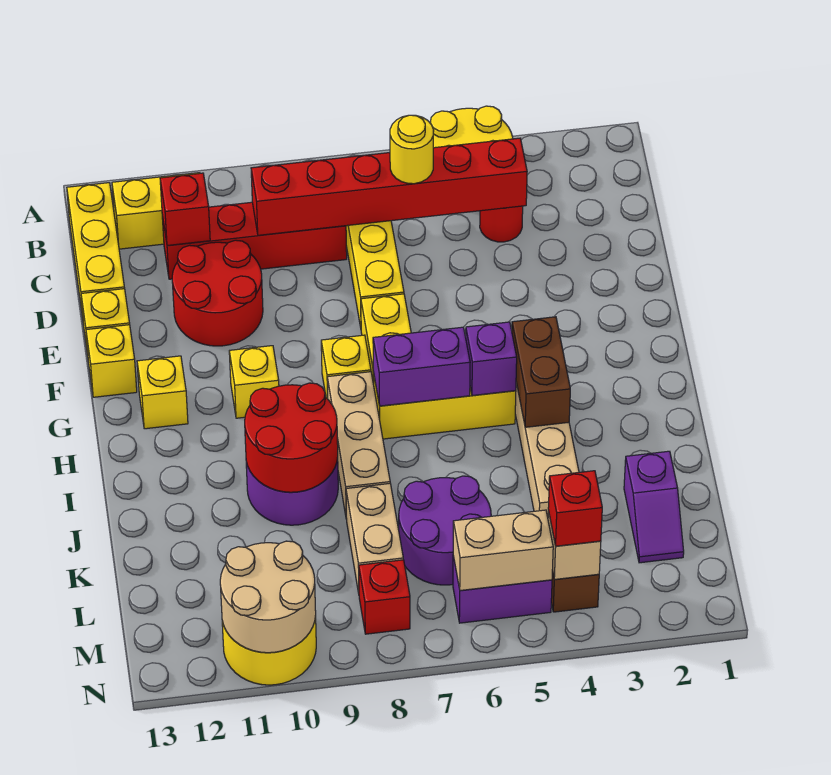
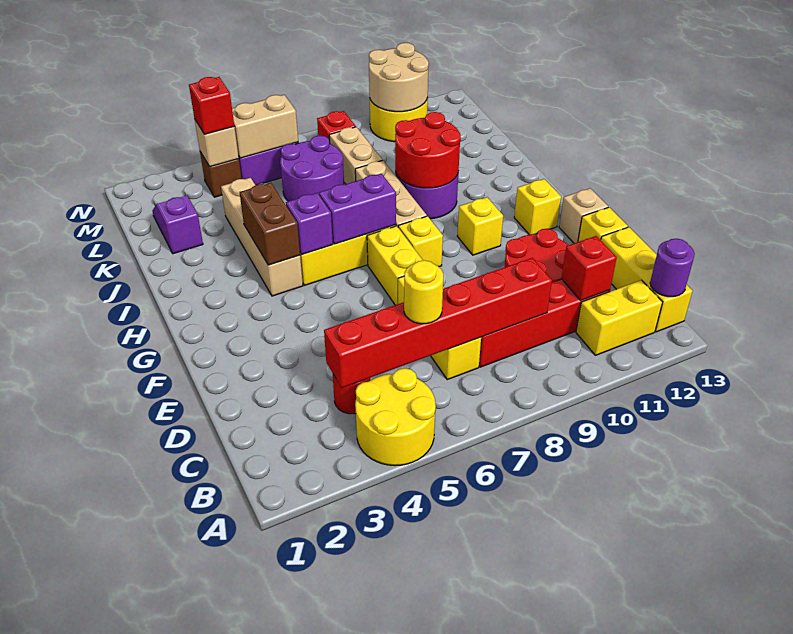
none -> purple round brick B13 level 2
yellow brick F13 level 1 -> tan brick F13 level 1

